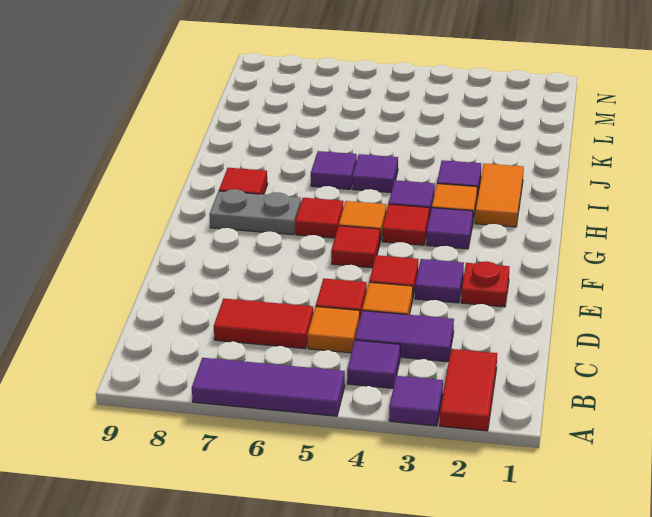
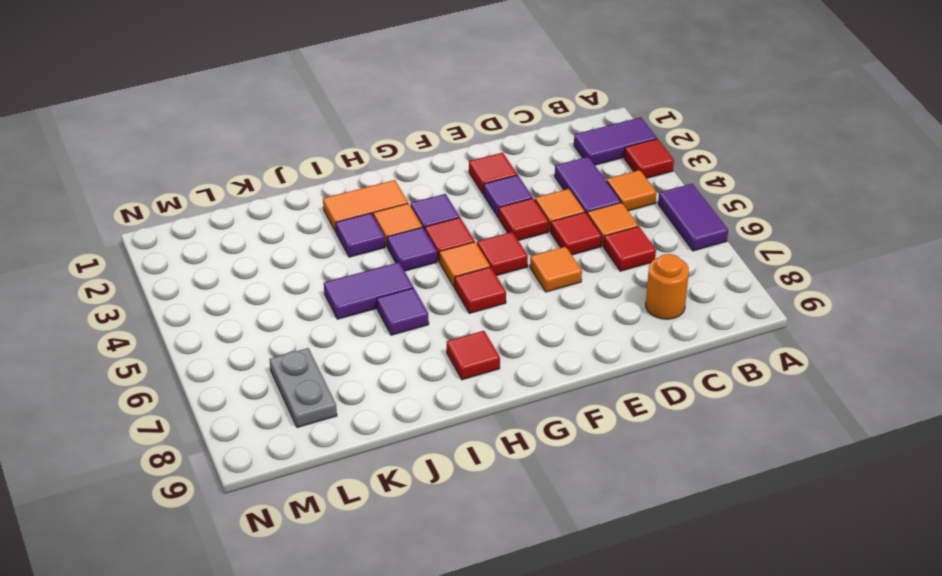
red tile A2:B2 level 1 -> purple tile A2:B2 level 1
purple tile A3 level 1 -> red tile A3 level 1
purple tile A5:A7 level 1 -> purple tile A5:A6 level 1
purple tile B4 level 1 -> orange tile B4 level 1
red tile C6:C7 level 1 -> red tile C6 level 1
none -> orange round brick C8 level 1
red plate E2 level 1 -> red tile E2 level 1
none -> orange tile E6 level 1
grey plate G7:G8 level 1 -> grey plate L7:L8 level 1
purple tile I5 level 1 -> purple tile I5:J5 level 1

